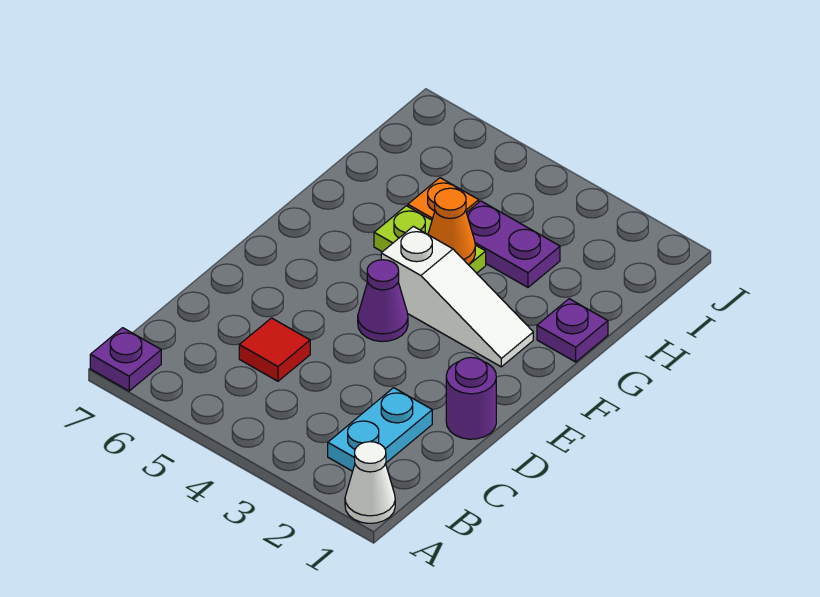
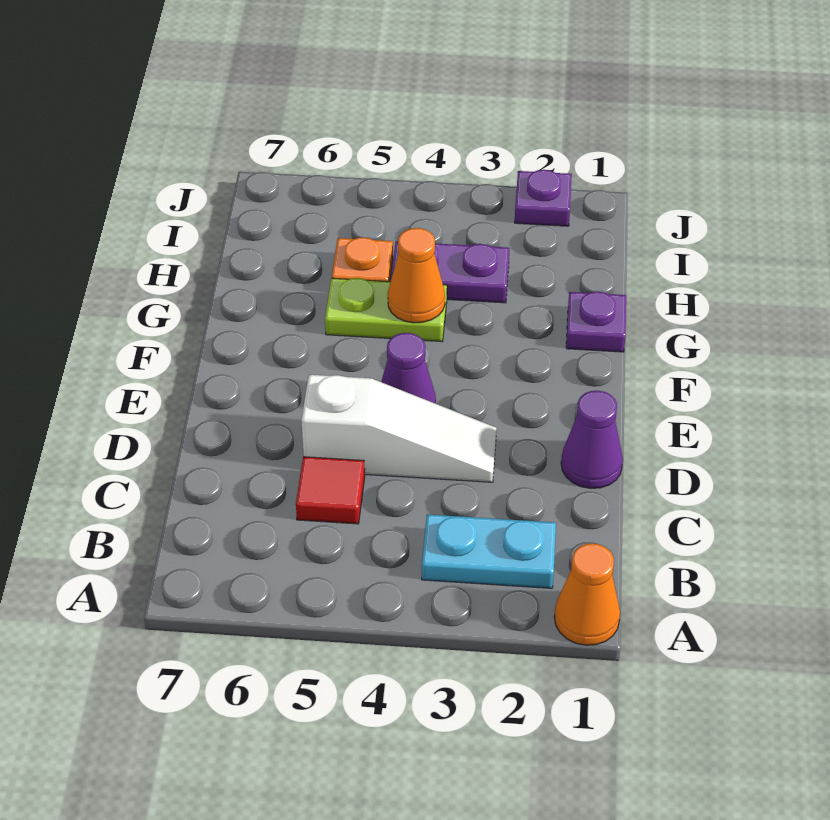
white cone A1 level 1 -> orange cone A1 level 1
purple plate A7 level 1 -> purple plate J2 level 1
cyan plate B2:C2 level 1 -> cyan plate B2:B3 level 1
purple round brick D1 level 1 -> purple cone D1 level 1
white slope F2:F4 level 1 top 4 -> white slope D3:D5 level 1 top 5

